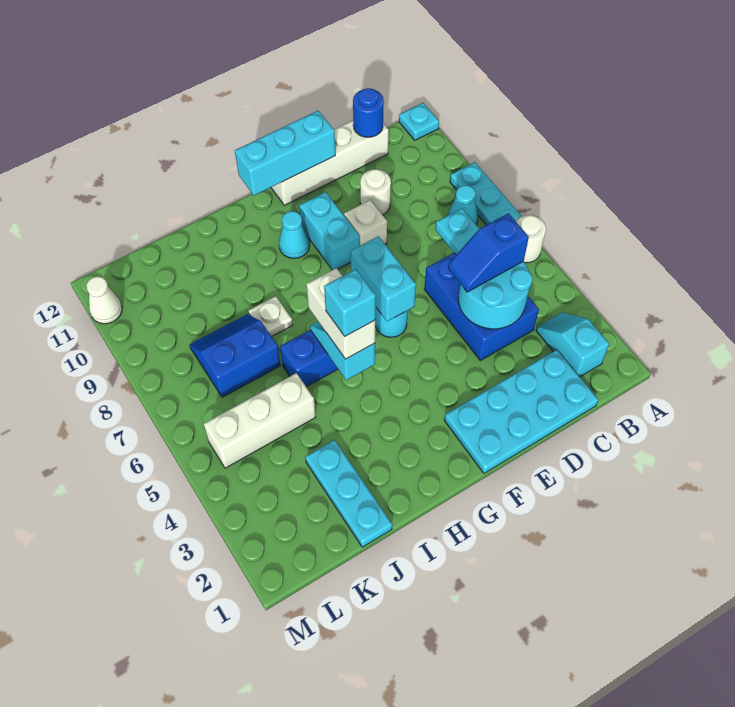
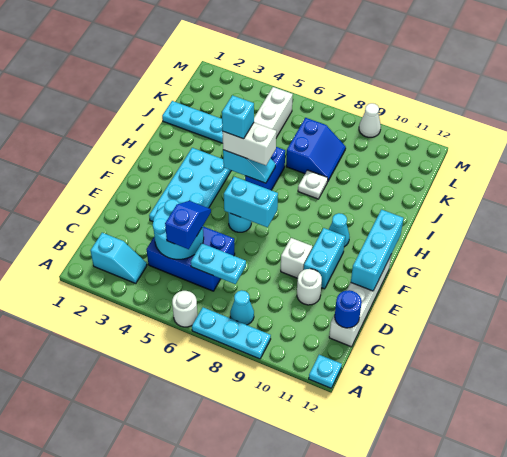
cyan plate C1:F2 level 1 -> cyan plate E3:H4 level 1
cyan brick F9:F10 level 1 -> cyan brick E10:F10 level 1
white cone M11 level 1 -> white cone M9 level 1

